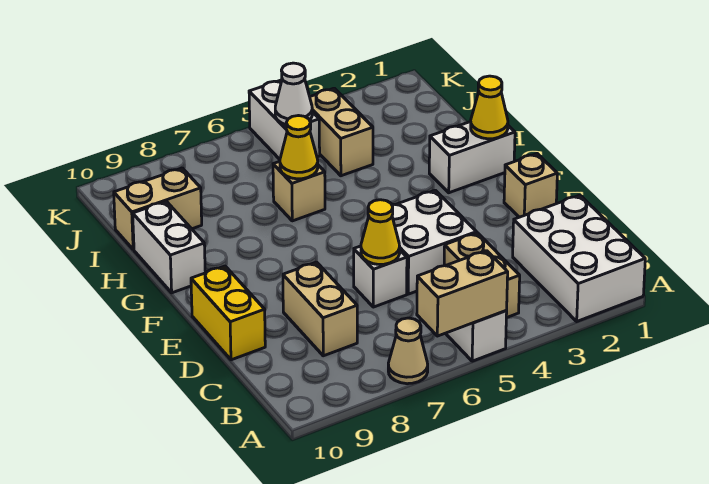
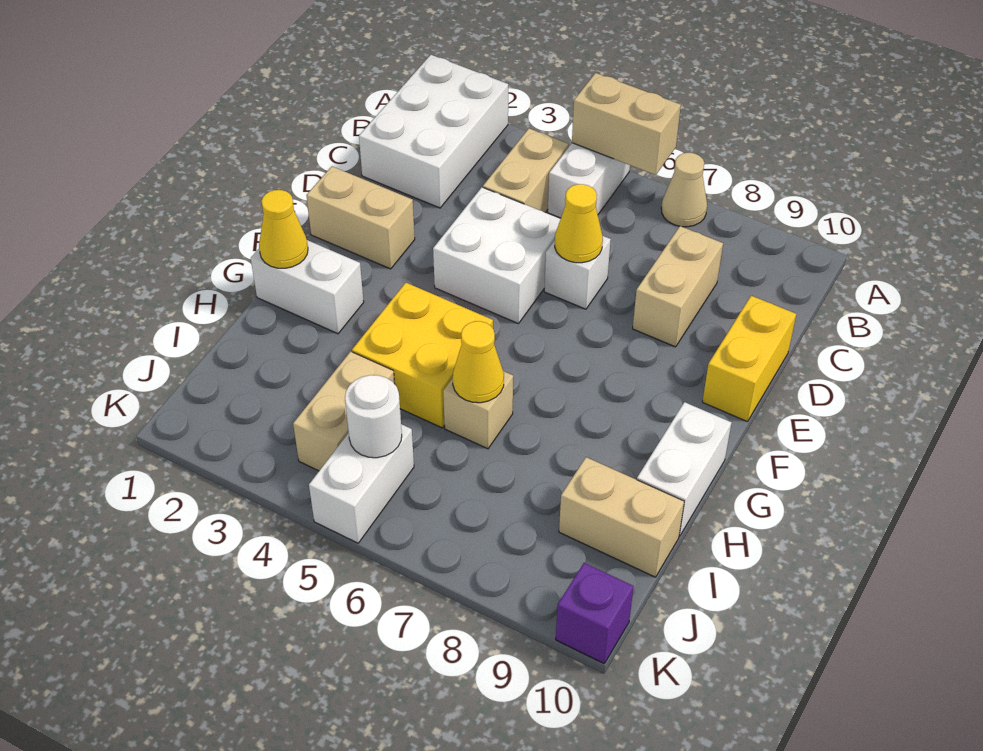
tan brick E1 level 1 -> tan brick E1:E2 level 1
none -> yellow brick G4:H5 level 1
white cone J5 level 2 -> white round brick J5 level 2
none -> purple brick K10 level 1

